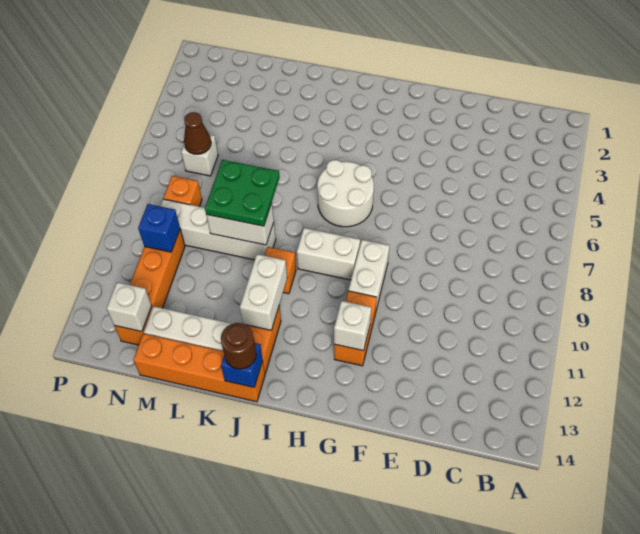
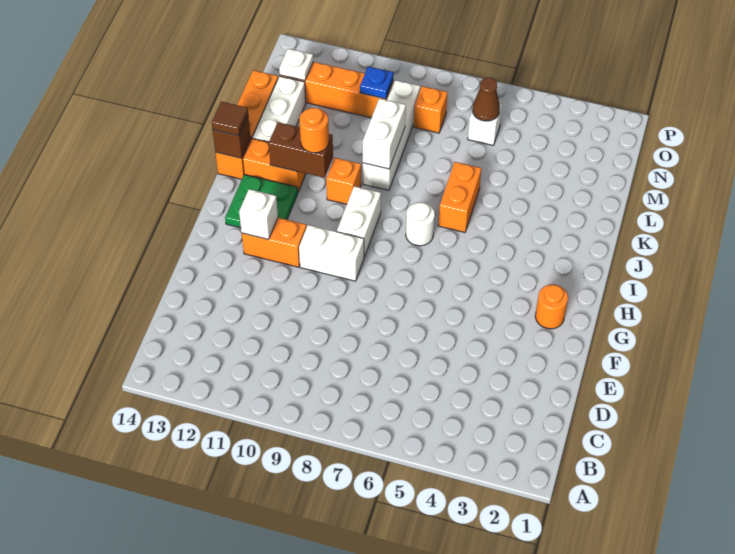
none -> orange round brick G2 level 1
white round brick H6:I7 level 1 -> white round brick I7 level 1
none -> orange brick J6:K6 level 1
white brick J11:J12 level 2 -> brown brick J11:J12 level 2
none -> orange round brick J11 level 3
blue brick J14 level 2 -> brown brick J14 level 2
brown round brick J14 level 3 -> brown tile J14 level 3
green plate K8:L9 level 3 -> green plate H12:I13 level 1
blue brick N10 level 2 -> blue plate N10 level 2
white brick N13 level 2 -> white plate N13 level 2

